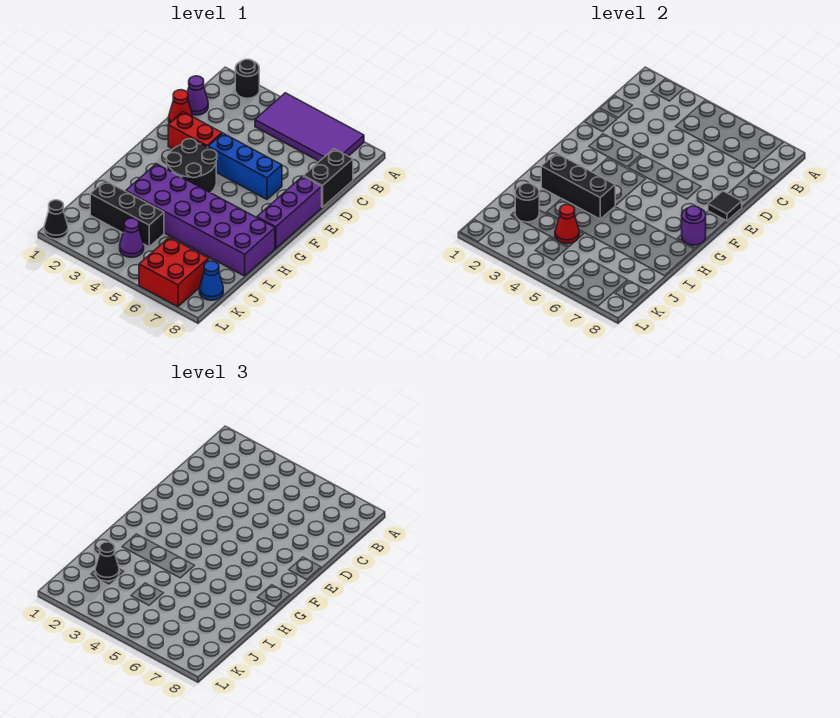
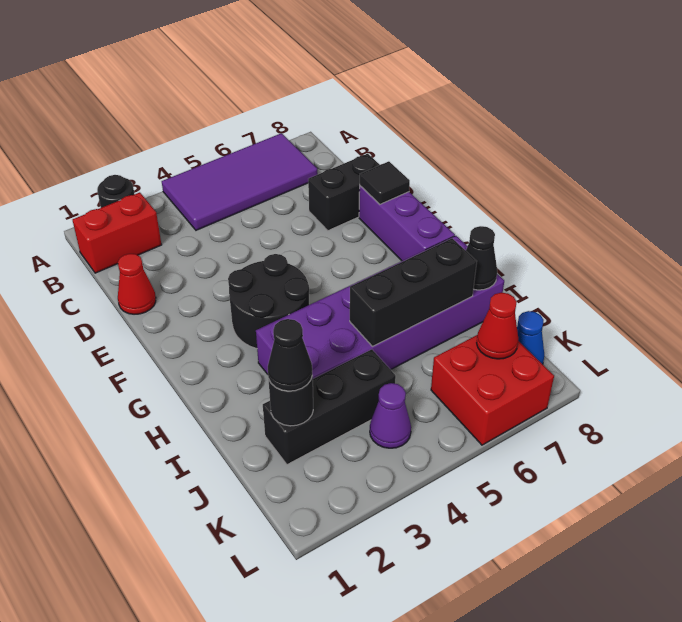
purple cone C1 level 1 -> none
black brick C8:D8 level 1 -> black brick D7:D8 level 1
red brick E2:E3 level 1 -> red brick B1:B2 level 1
blue brick E4:E6 level 1 -> none
purple round brick G8 level 2 -> none
black brick H2:H4 level 2 -> black brick I5:I7 level 2
red cone J4 level 2 -> red cone K7 level 2
black cone L1 level 1 -> black cone I8 level 2

